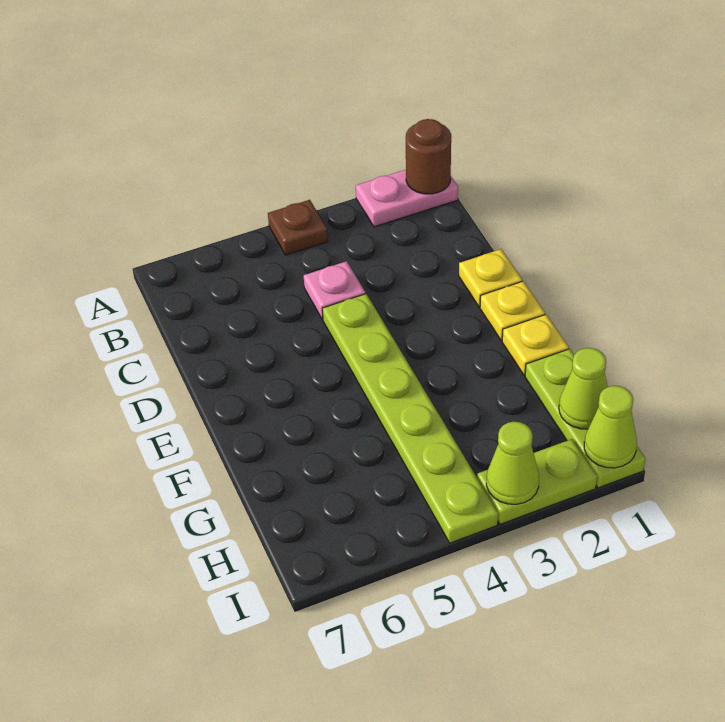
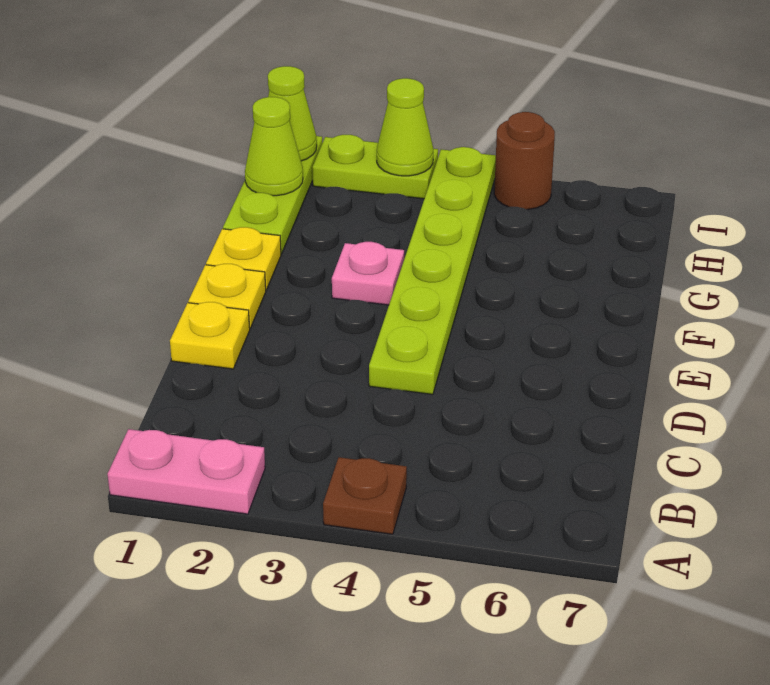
brown round brick A1 level 2 -> brown round brick I5 level 1
pink plate C4 level 1 -> pink plate F3 level 1

